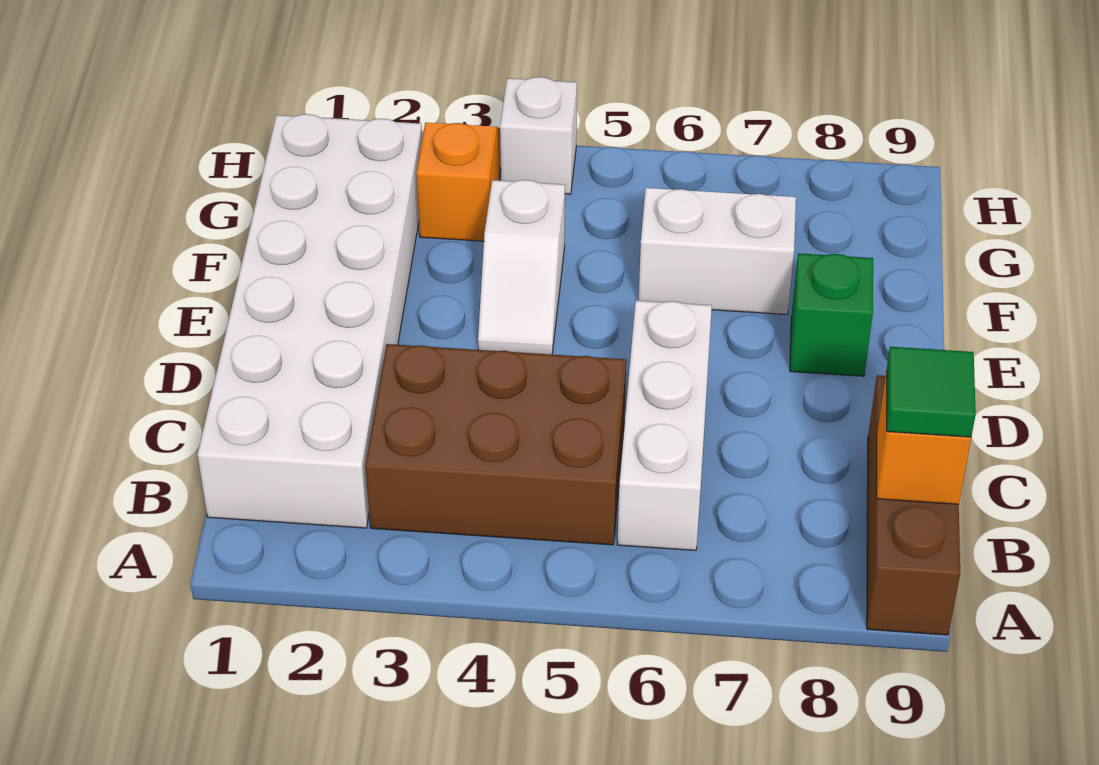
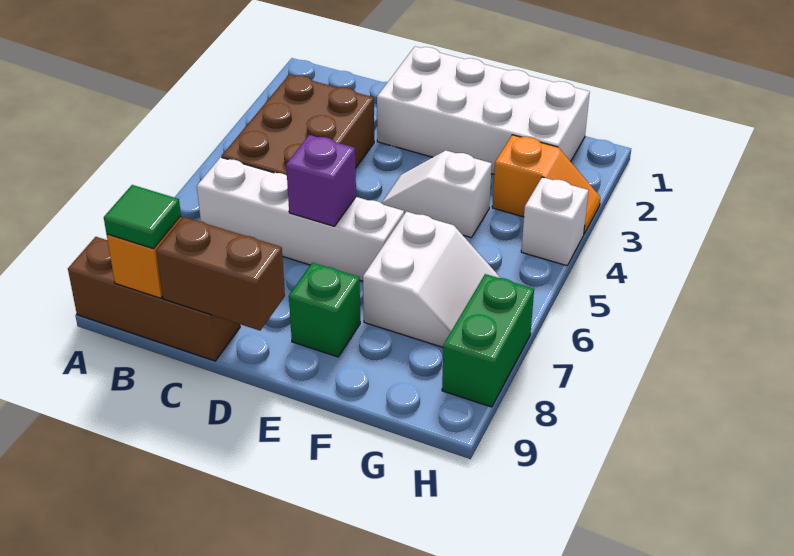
white brick B1:G2 level 1 -> white brick D1:G2 level 1
white brick B6:D6 level 1 -> white brick B6:E6 level 1
none -> brown brick C9:D9 level 2
none -> purple brick D6 level 2
none -> green brick H7:H8 level 1

